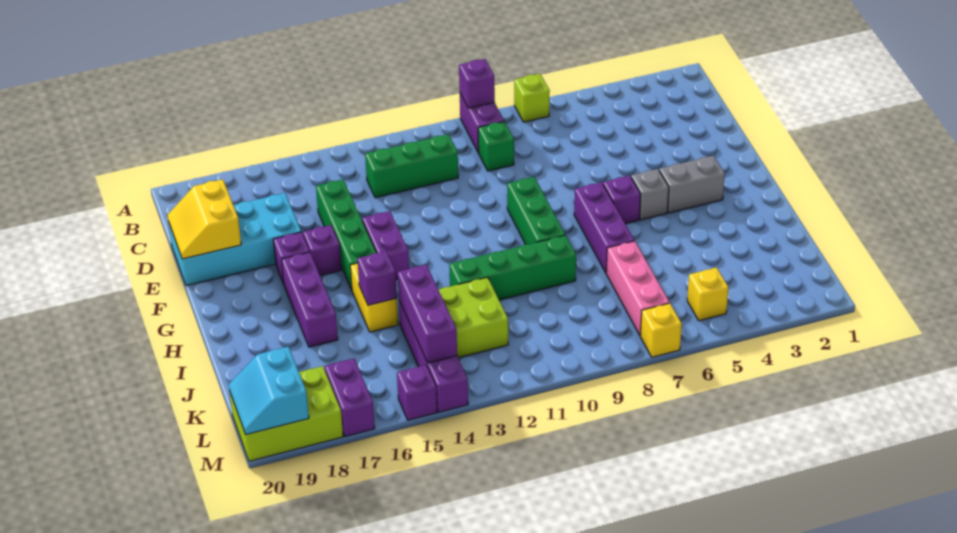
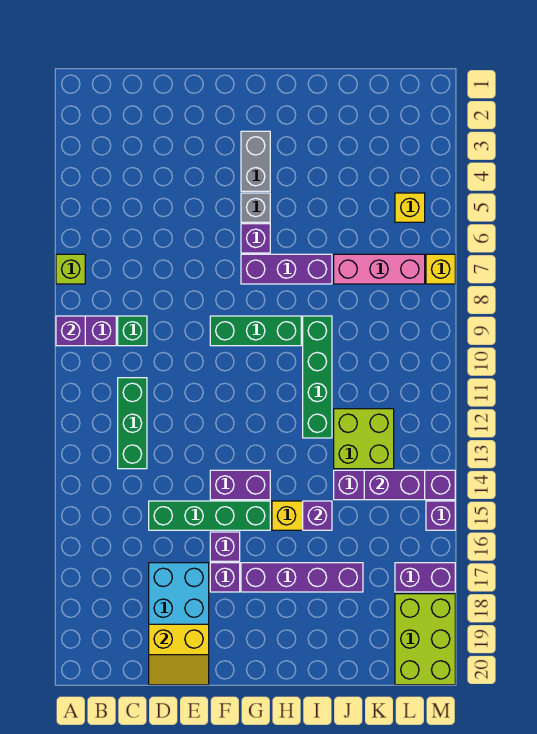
purple brick G17:I17 level 1 -> purple brick G17:J17 level 1
purple brick J14:L14 level 2 -> purple brick K14:L14 level 2
cyan slope L19:M20 level 2 top 19 -> none

